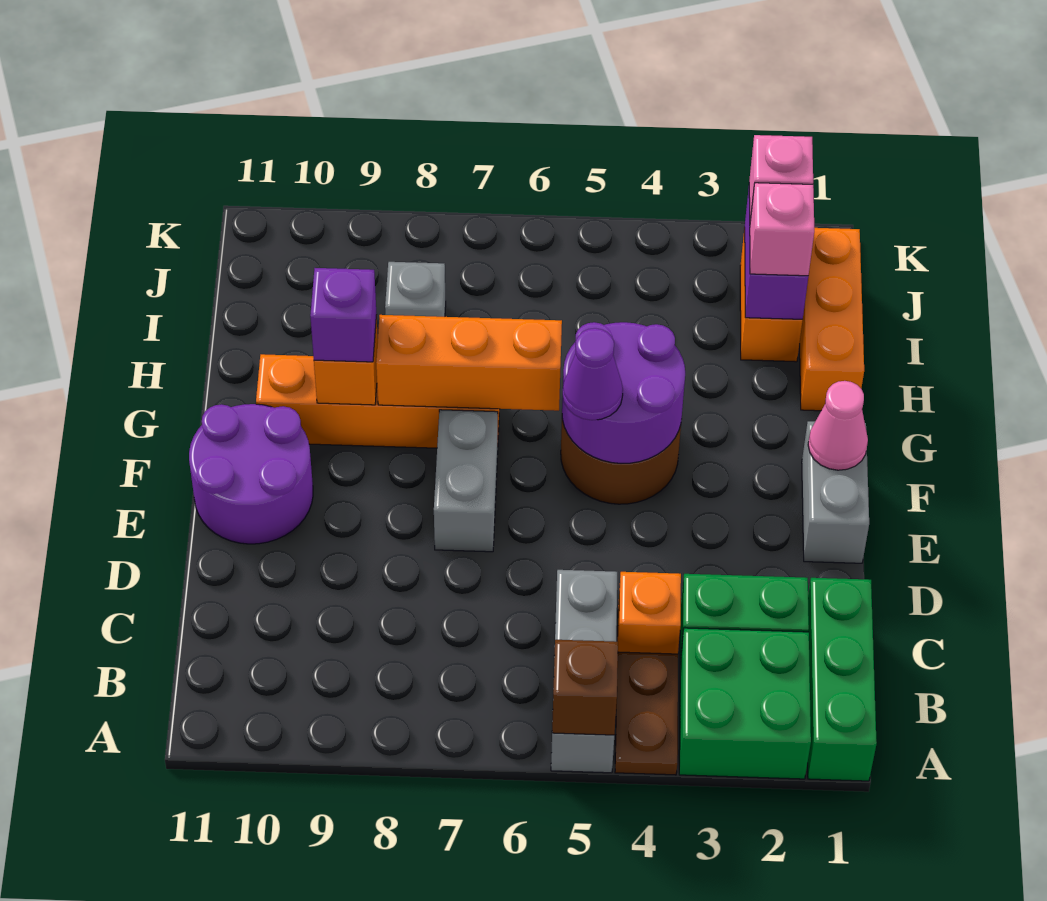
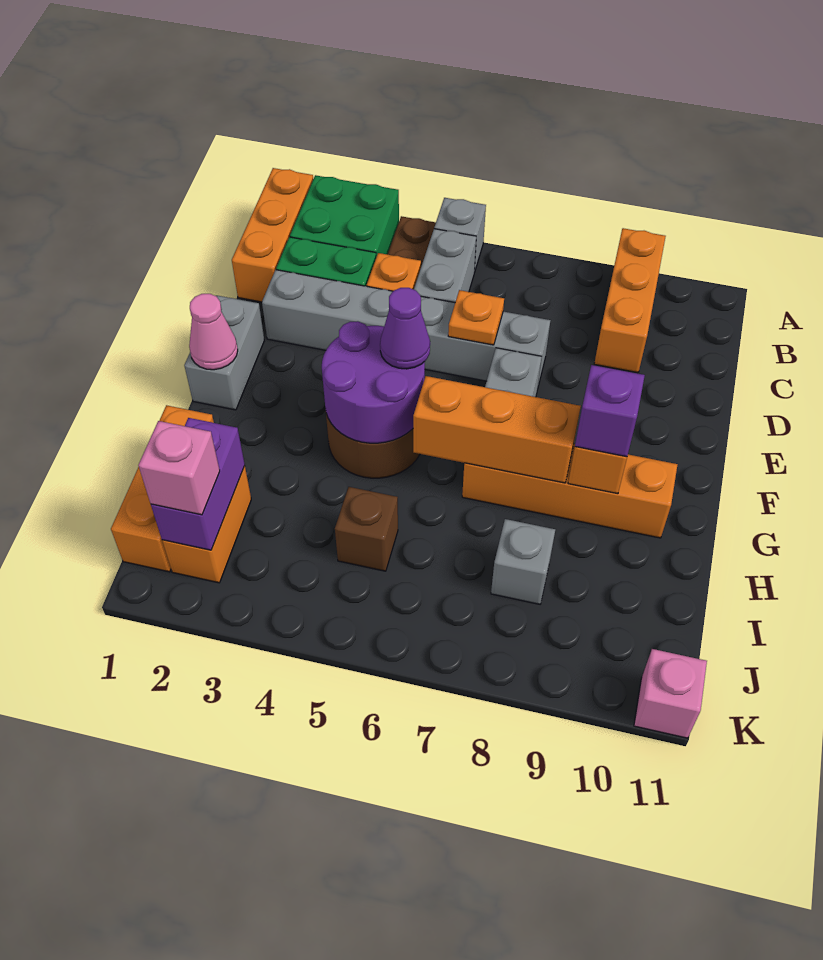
green brick A1:C1 level 1 -> orange brick A1:C1 level 1
brown brick A5 level 2 -> brown brick I5 level 1
none -> orange brick A9:C9 level 1
none -> grey brick D2:D7 level 1
none -> orange plate D6 level 2
purple round brick E10:F11 level 1 -> none
pink brick I2 level 3 -> pink brick K11 level 1

